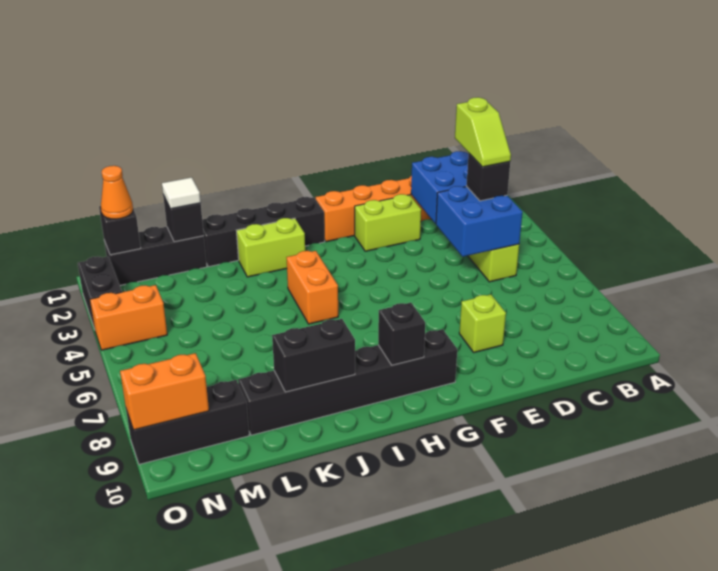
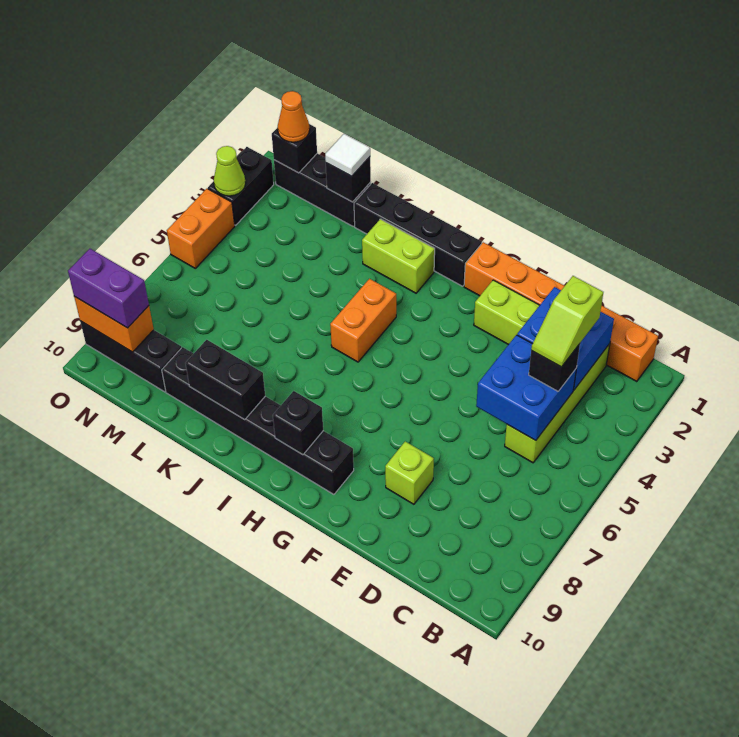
orange brick N4:O4 level 1 -> orange brick O4:O5 level 1
none -> purple brick N9:O9 level 3
none -> lime cone O3 level 2

